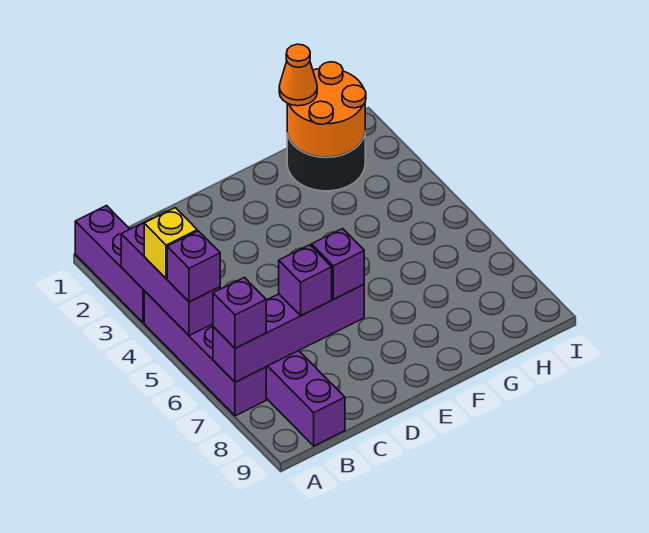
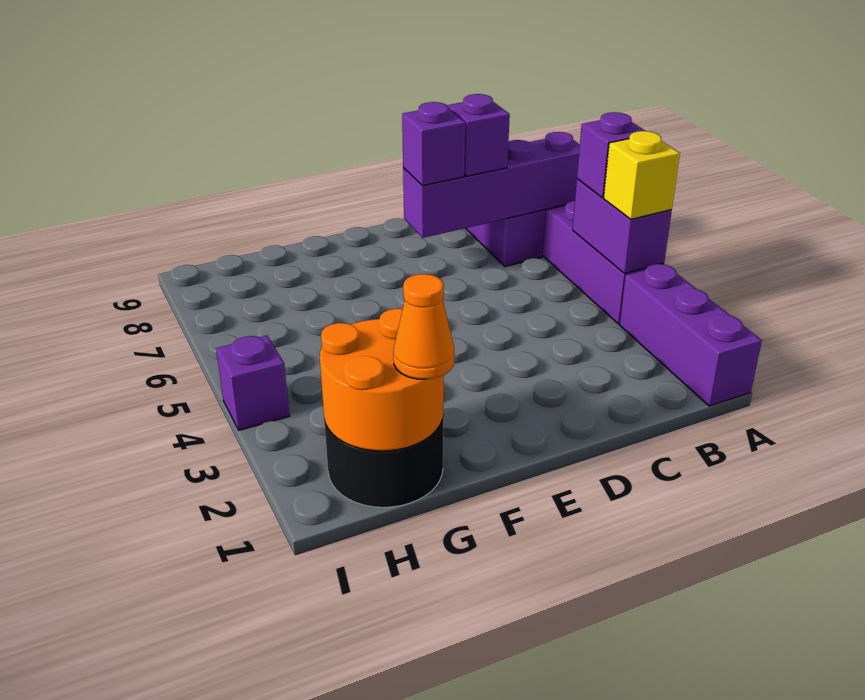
purple brick A3:A5 level 2 -> purple brick A4:A5 level 2
purple brick A7 level 3 -> purple brick I4 level 1

